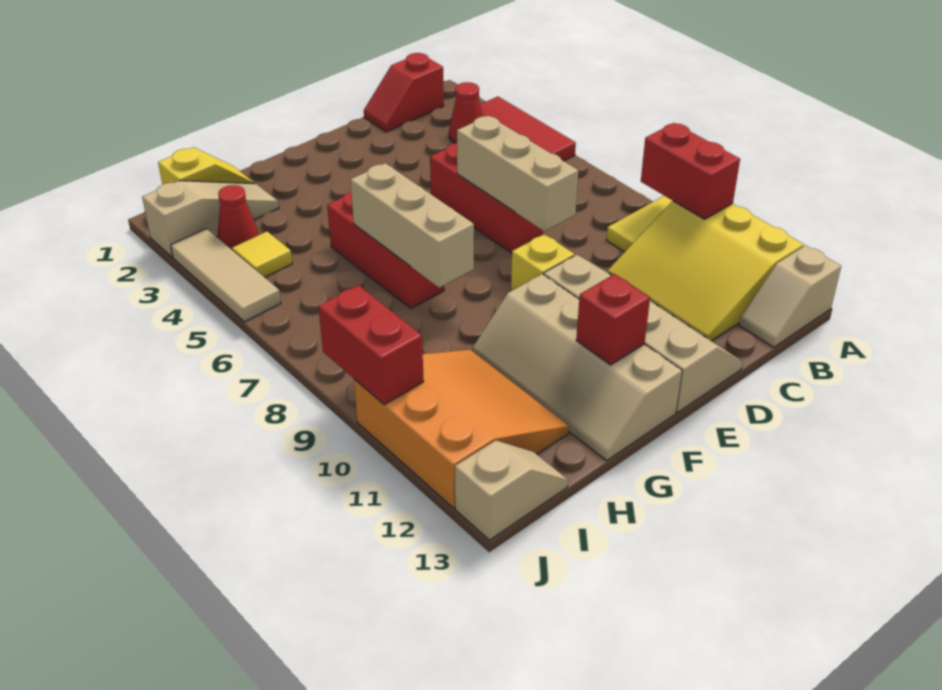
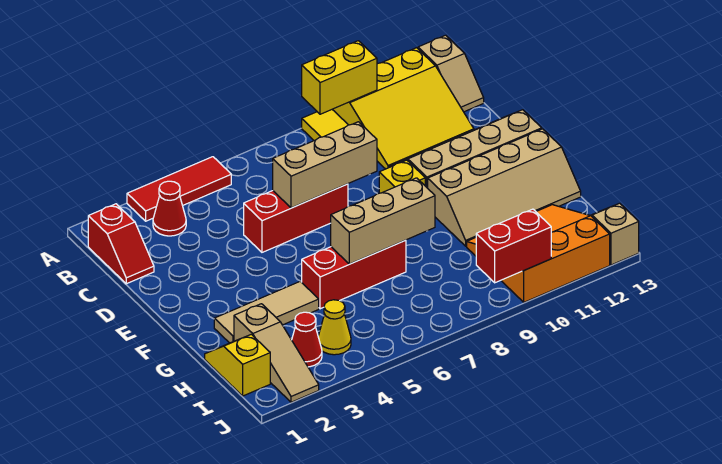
red brick A9:A10 level 2 -> yellow brick A9:A10 level 2
red brick F12 level 2 -> none
tan slope H2:J2 level 1 top J -> tan slope H2:J2 level 1 top H
yellow tile I4 level 1 -> yellow cone I4 level 1
tan tile J3:J5 level 1 -> tan tile G2:G4 level 1

